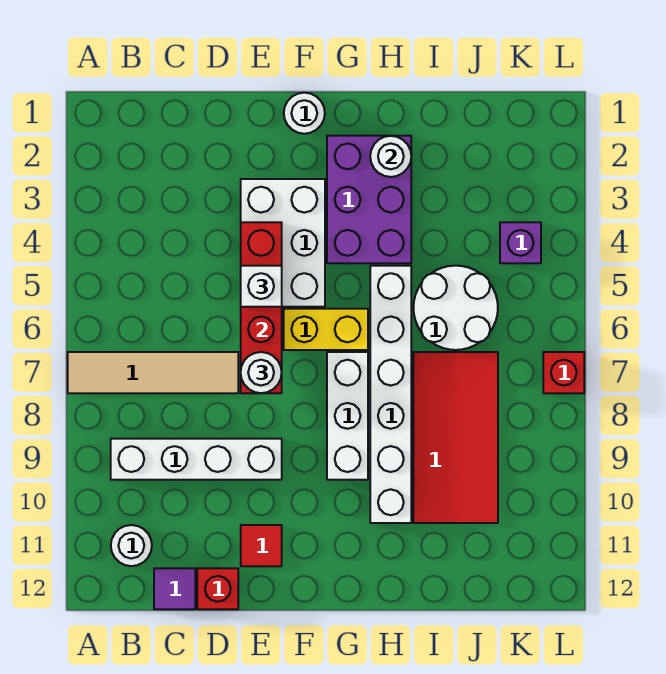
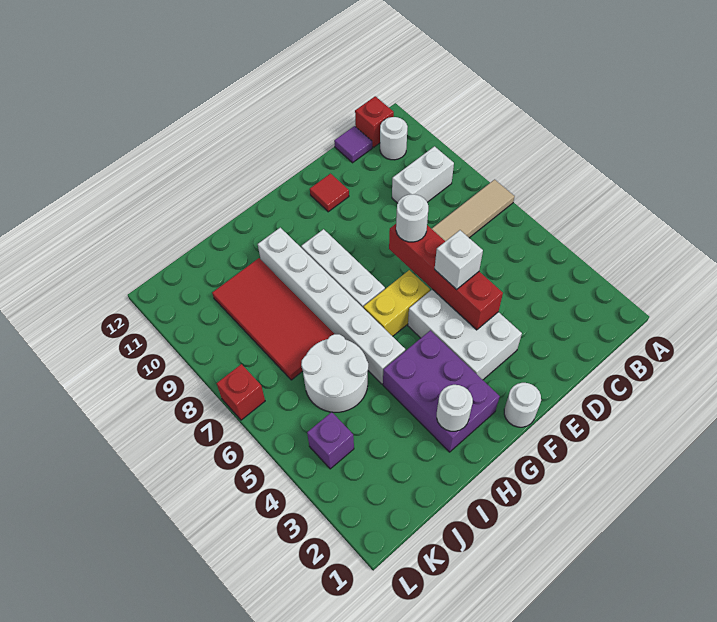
white brick B9:E9 level 1 -> white brick B9:C9 level 1
red brick D12 level 1 -> red brick B12 level 1

